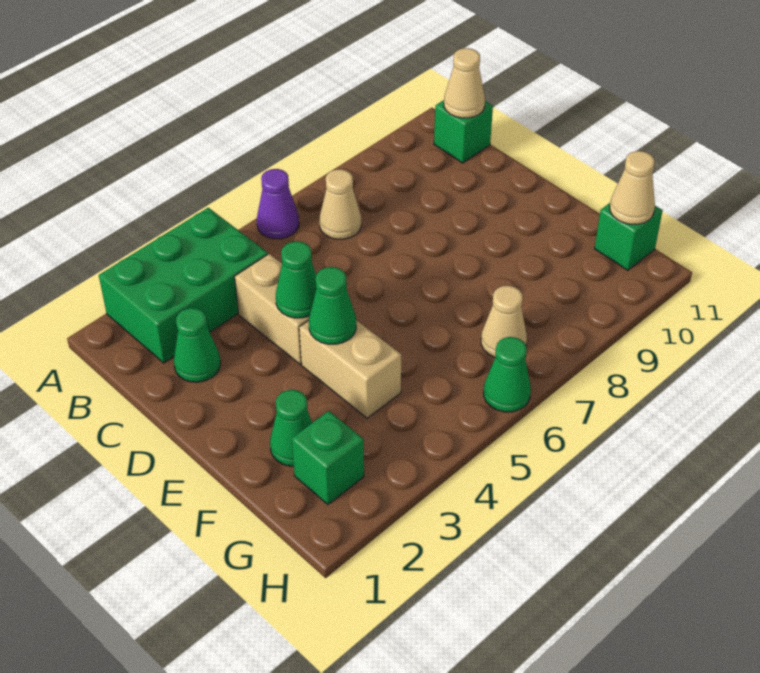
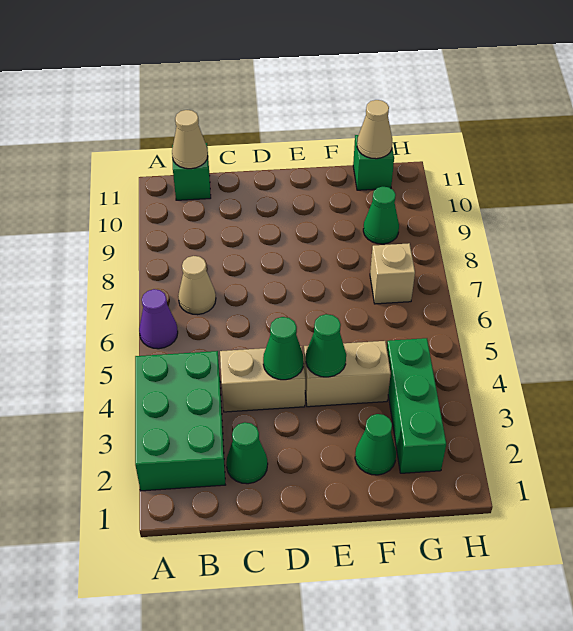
green brick G2 level 1 -> green brick G2:G4 level 1
tan cone G7 level 1 -> tan brick G7 level 1
green cone H6 level 1 -> green cone G9 level 1

